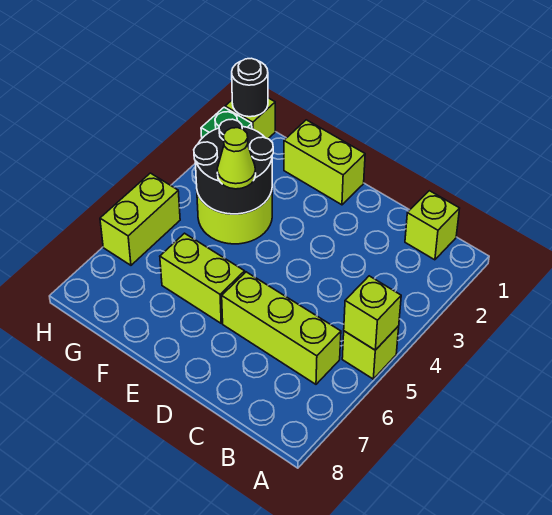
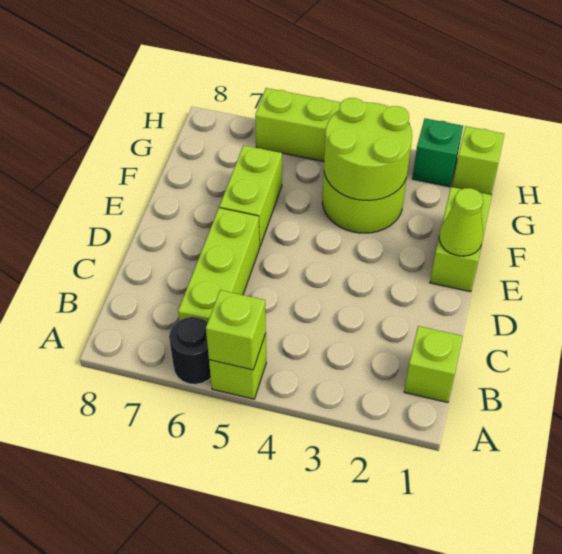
black round brick F3:G4 level 2 -> lime round brick F3:G4 level 2
lime cone F4 level 3 -> lime cone E1 level 2
black round brick H1 level 2 -> black round brick A6 level 1

